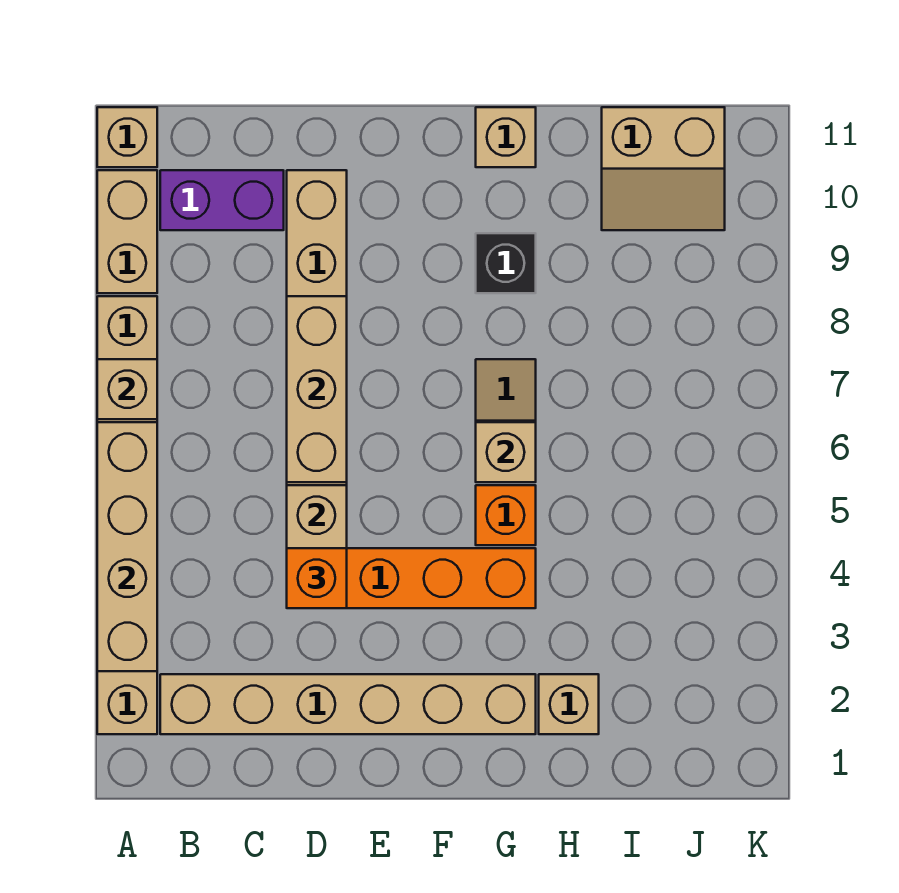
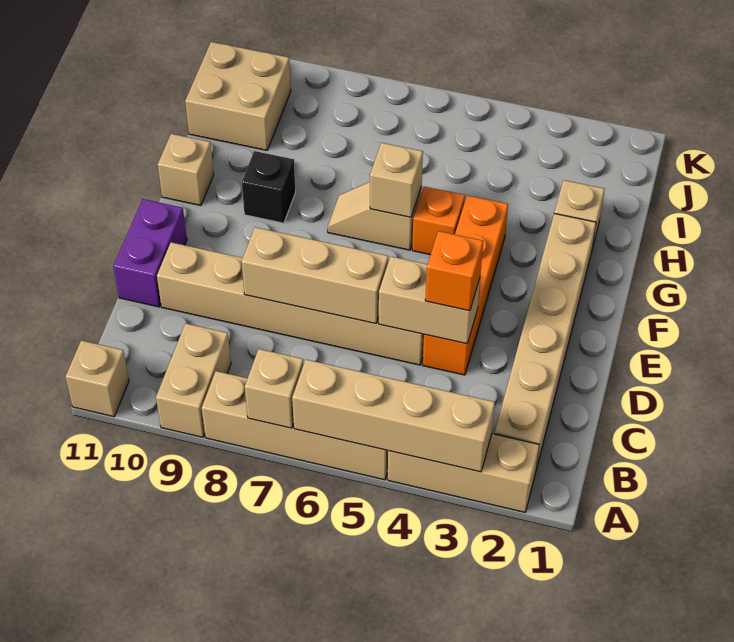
tan brick A9:A10 level 1 -> tan brick A9:B9 level 1
purple brick B10:C10 level 1 -> purple brick D11:E11 level 1
tan slope I10:J11 level 1 top 11 -> tan brick I10:J11 level 1

